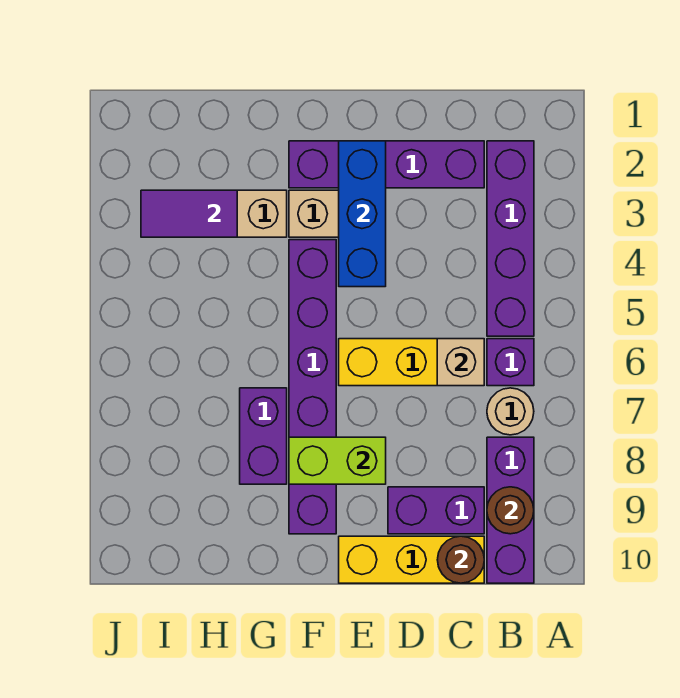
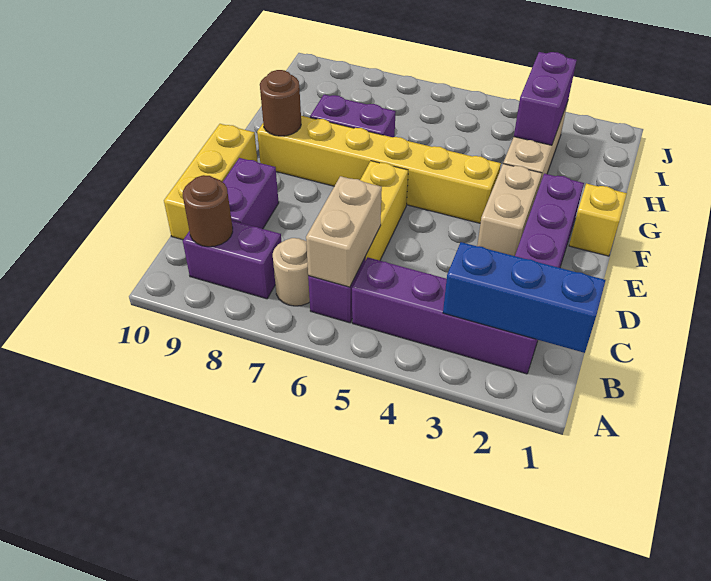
purple brick B8:B10 level 1 -> purple brick B8:B9 level 1
tan brick C6 level 2 -> tan brick B6:C6 level 2
brown round brick C10 level 2 -> brown round brick F9 level 2
blue brick E2:E4 level 2 -> blue brick B1:B3 level 2
lime brick E8:F8 level 2 -> none
none -> yellow brick F1 level 1
purple brick F4:F9 level 1 -> yellow brick F4:F9 level 1
purple tile H3:I3 level 2 -> purple brick H3:I3 level 2

